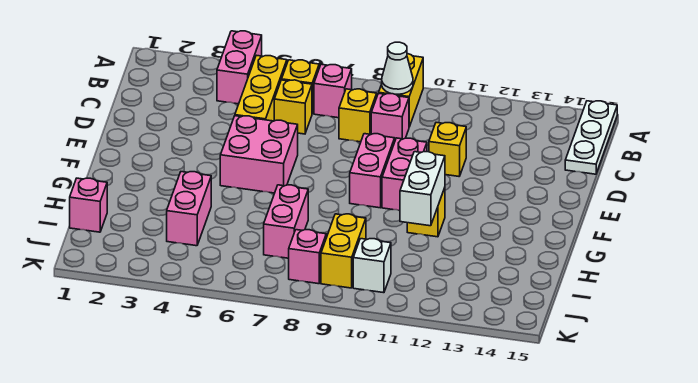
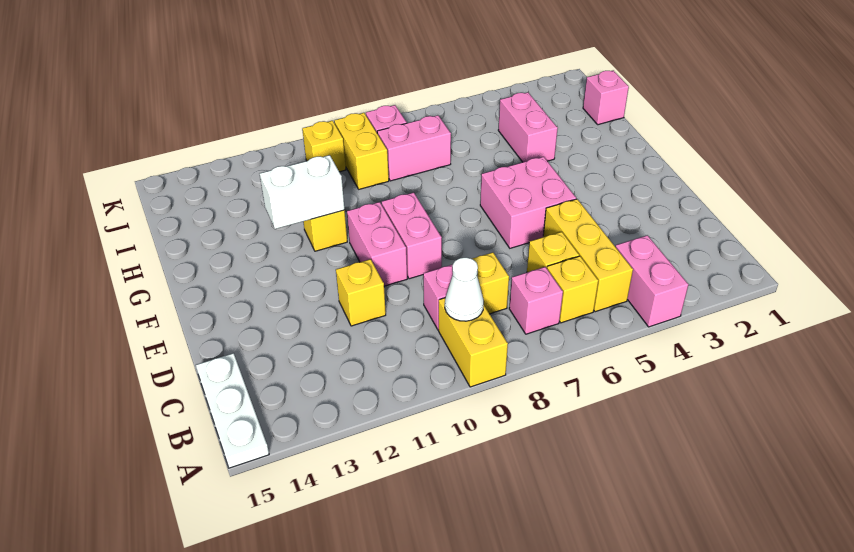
white brick G11:H11 level 2 -> white brick G11:G12 level 2
pink brick H7:I7 level 1 -> pink brick I7:I8 level 1
white brick J10 level 1 -> yellow brick J10 level 1

